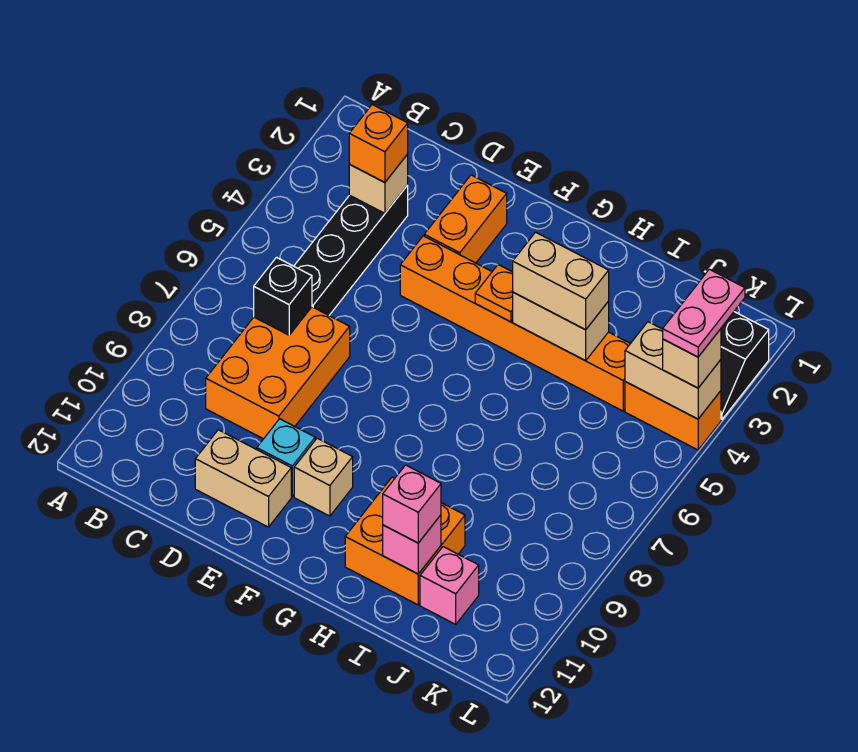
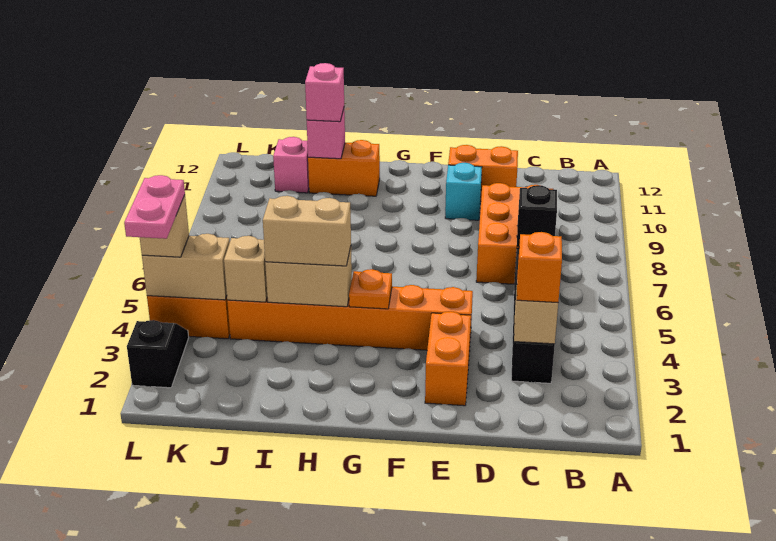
tan brick D11:E11 level 1 -> orange brick D11:E11 level 1
tan brick F10 level 1 -> tan brick J4 level 2
orange brick H10:I11 level 1 -> orange brick H11:I11 level 1

